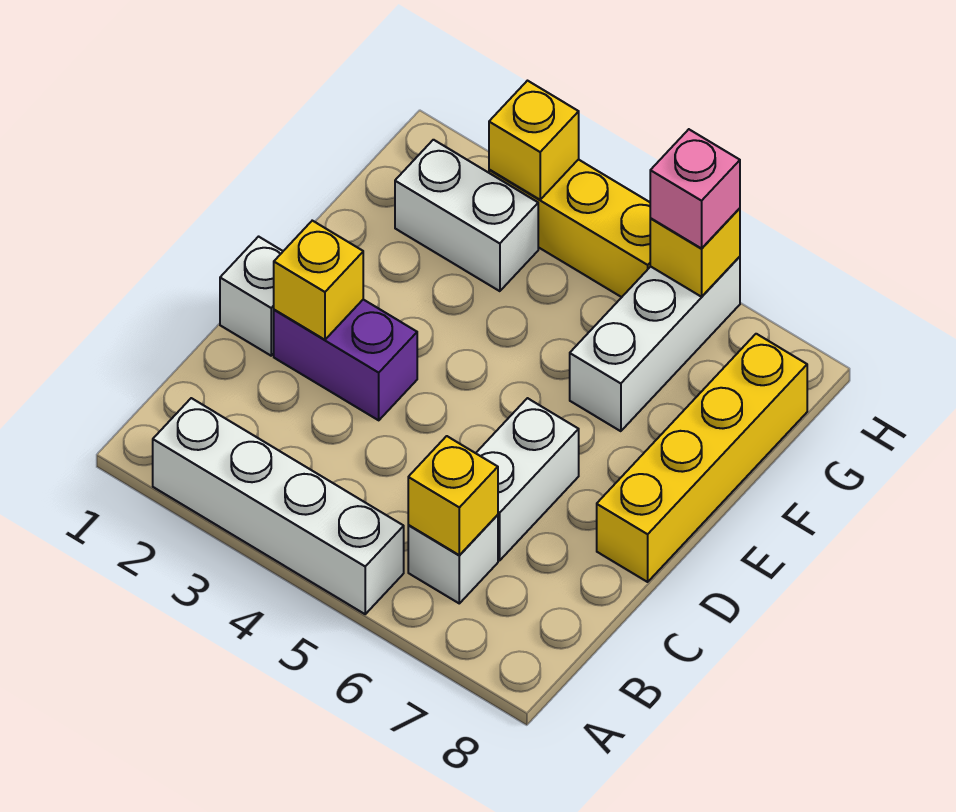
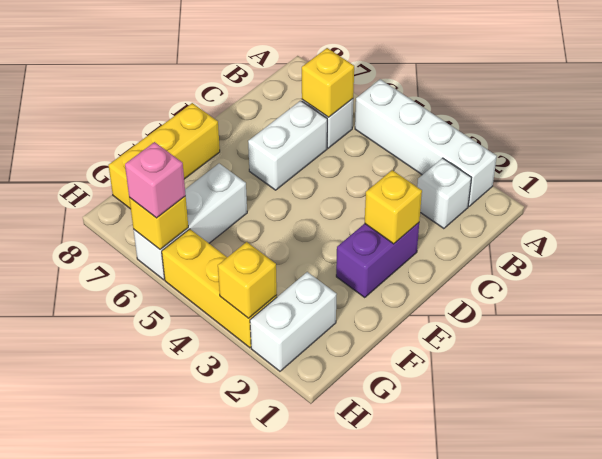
white brick D1 level 1 -> white brick B2 level 1
purple brick D2:D3 level 1 -> purple brick D2:E2 level 1
yellow brick D8:G8 level 1 -> yellow brick E8:G8 level 1
white brick G2:G3 level 1 -> white brick G2:H2 level 1

